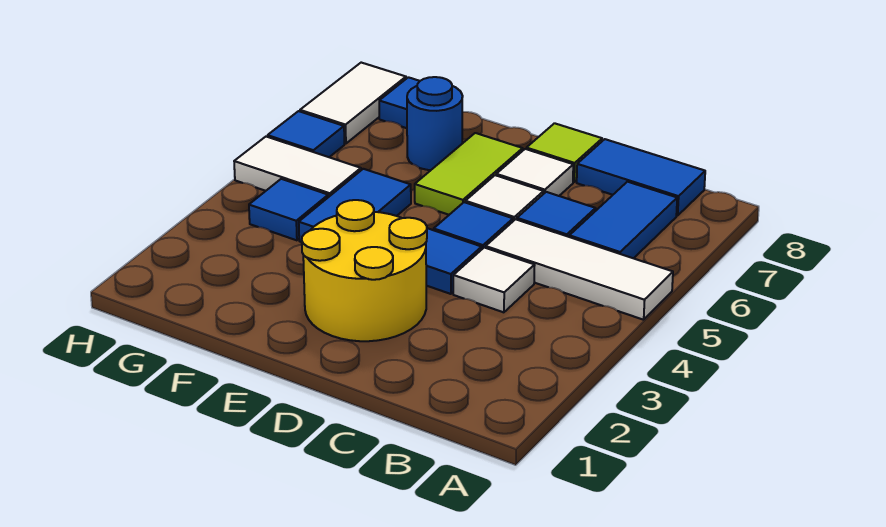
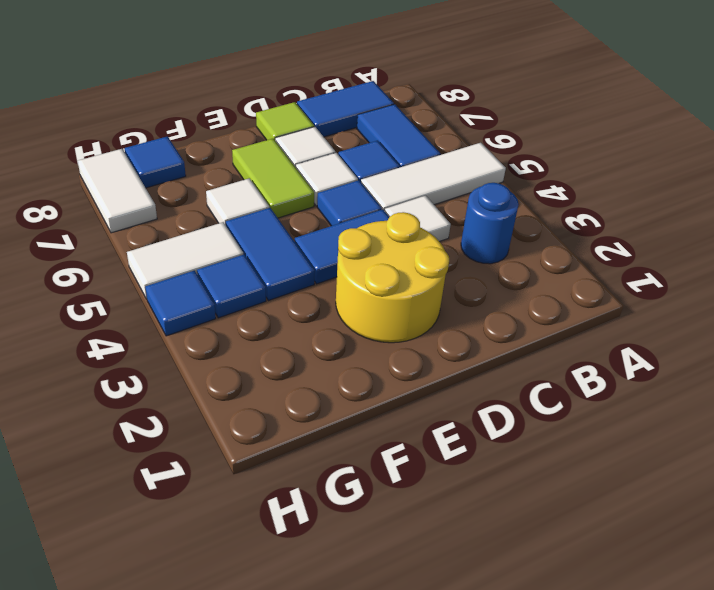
none -> white tile F6 level 1
blue round brick F7 level 1 -> blue round brick B3 level 1
blue tile H6 level 1 -> blue tile H4 level 1

